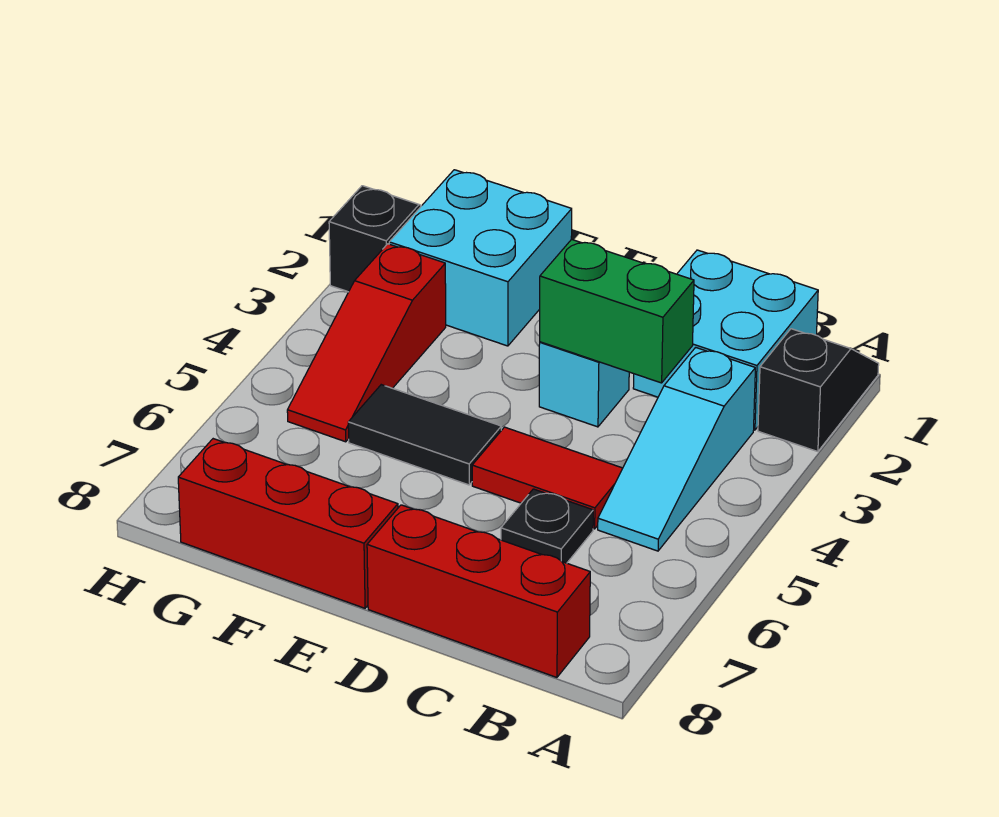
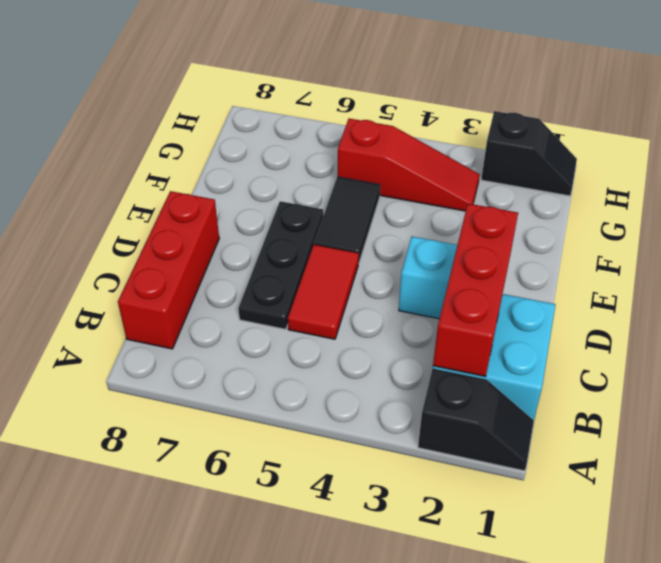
cyan slope B3:B5 level 1 top 3 -> none
green brick C3:D3 level 2 -> none
black plate C6 level 1 -> black plate C6:E6 level 1
red brick E8:G8 level 1 -> red brick B2:D2 level 2
cyan brick F1:G2 level 1 -> none
red slope G3:G5 level 1 top 3 -> red slope G3:G5 level 1 top 5

